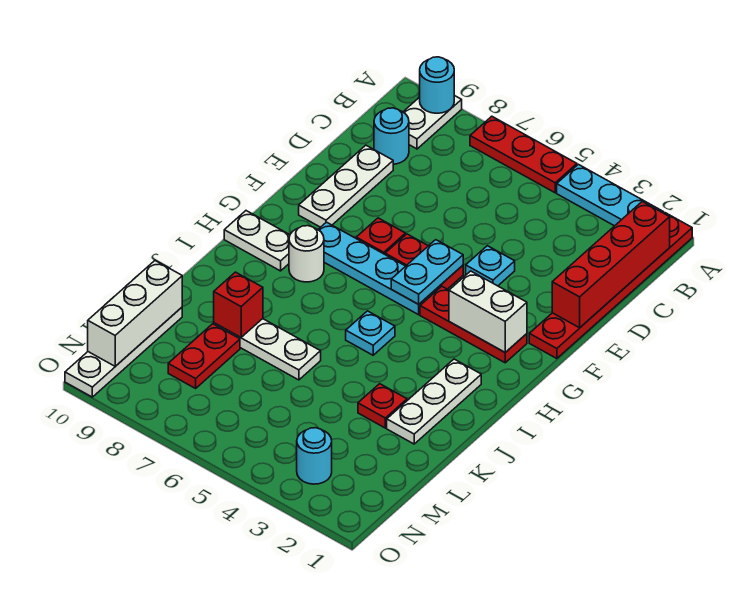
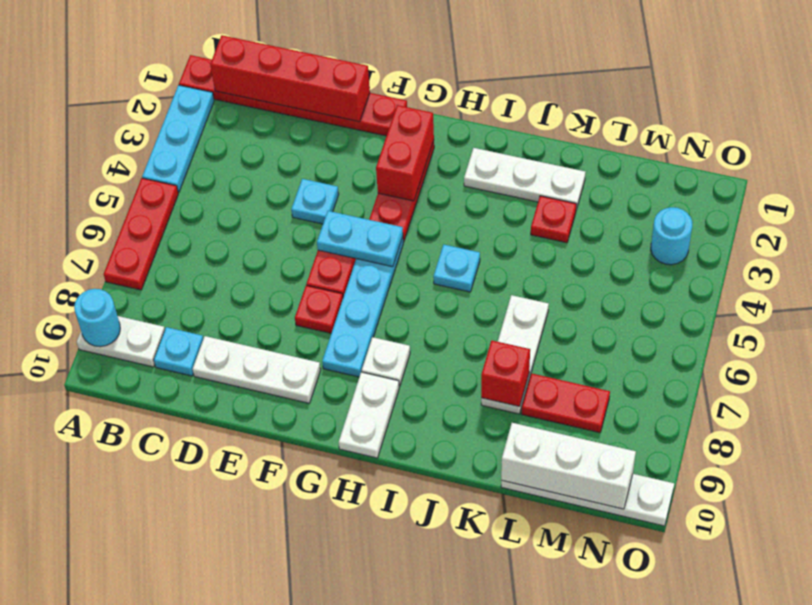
cyan round brick C9 level 1 -> cyan plate C9 level 1
white brick G2:G3 level 2 -> red brick G2:G3 level 2
white round brick H8 level 1 -> white plate H8 level 1

